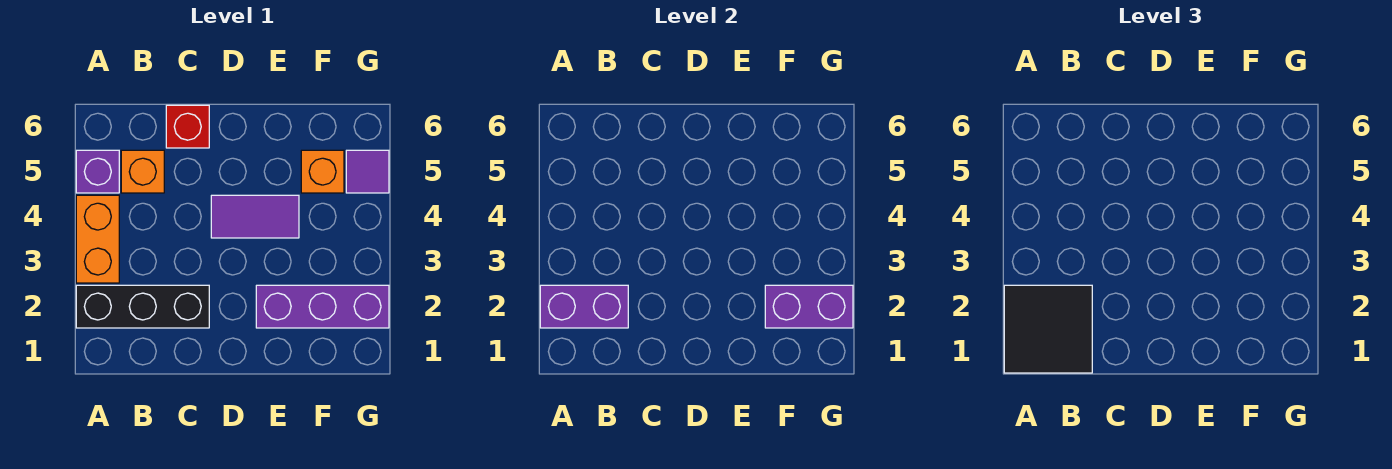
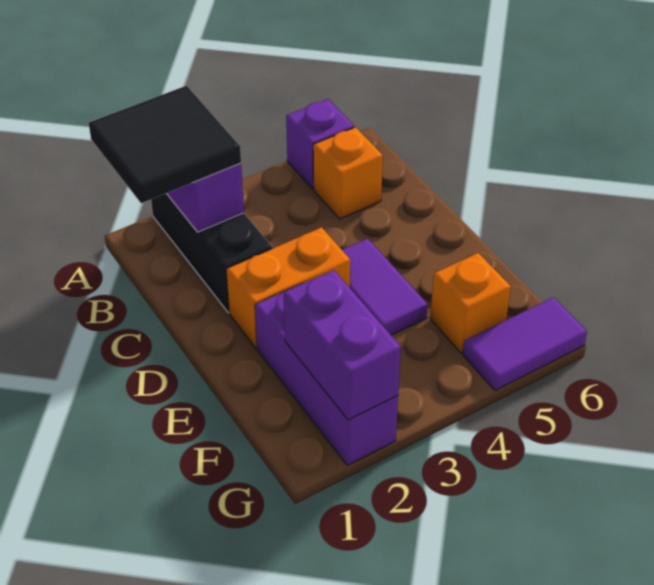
orange brick A3:A4 level 1 -> orange brick D2:D3 level 1
red brick C6 level 1 -> none
purple tile G5 level 1 -> purple tile G5:G6 level 1

